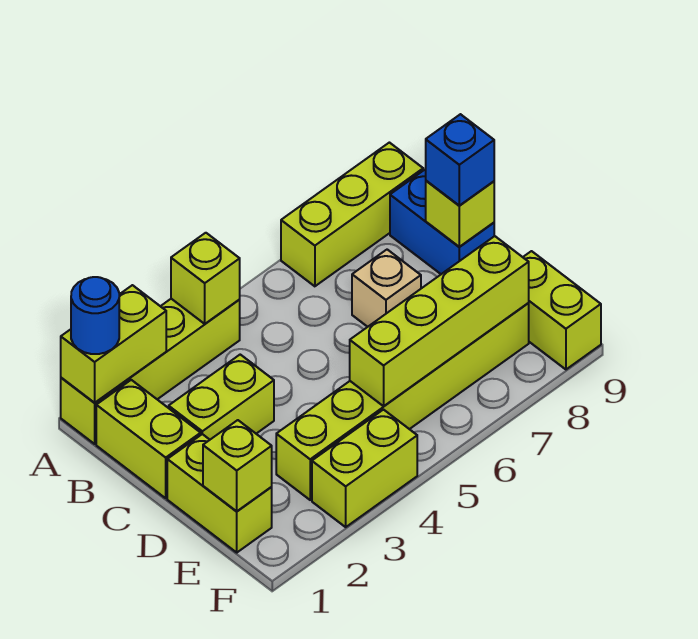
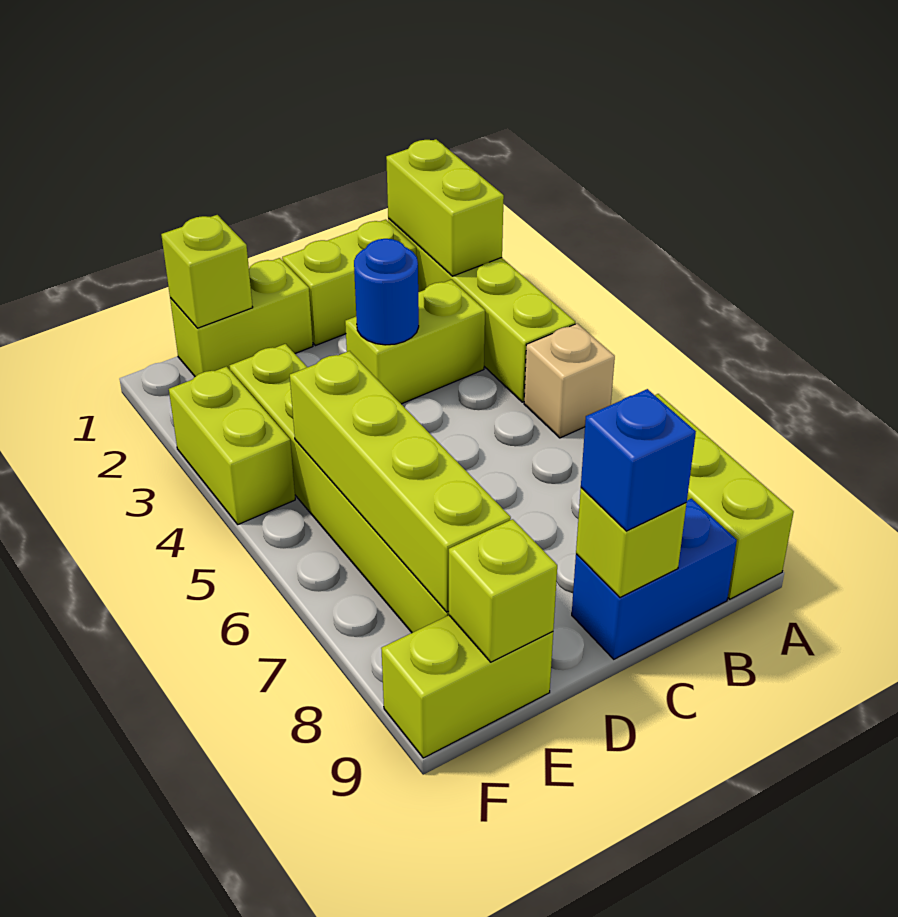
blue round brick A1 level 3 -> blue round brick C3 level 2
lime brick A4 level 2 -> lime brick E9 level 2
lime brick C2:C3 level 1 -> lime brick B3:C3 level 1
tan brick C7 level 1 -> tan brick A5 level 1

